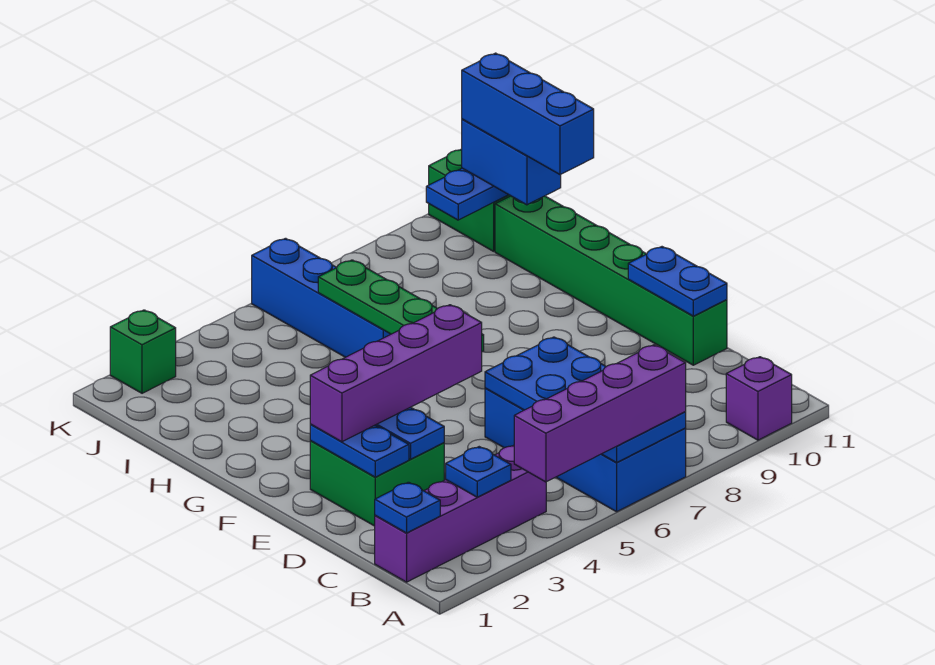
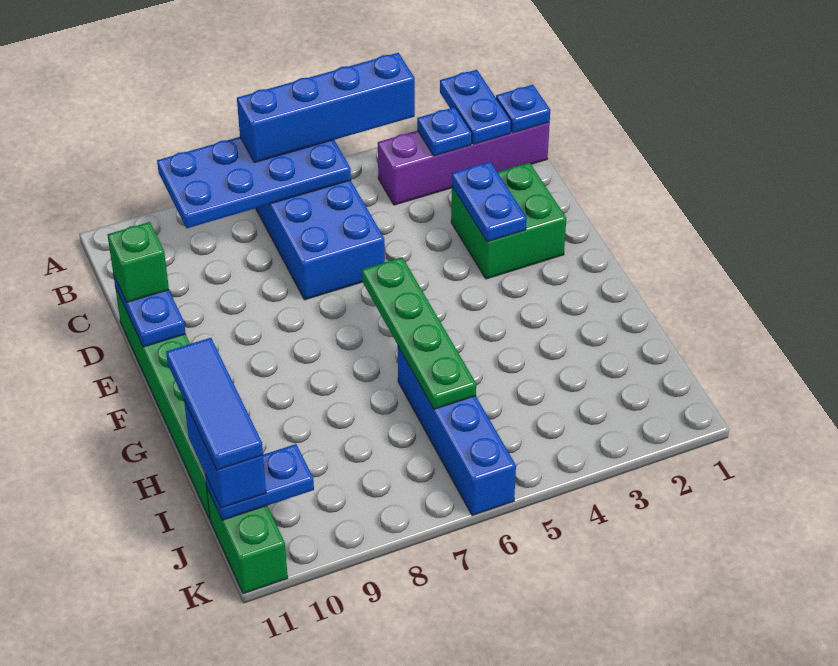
purple brick A4:A7 level 3 -> blue brick A4:A7 level 3
blue plate A6:D7 level 2 -> blue plate A6:B9 level 2
purple brick A10 level 1 -> none
blue plate D2:E2 level 2 -> blue plate A2:B2 level 2
purple brick E2:E5 level 3 -> none
blue brick H11:J11 level 4 -> blue tile H11:J11 level 4
green brick K2 level 1 -> green brick D11 level 3

